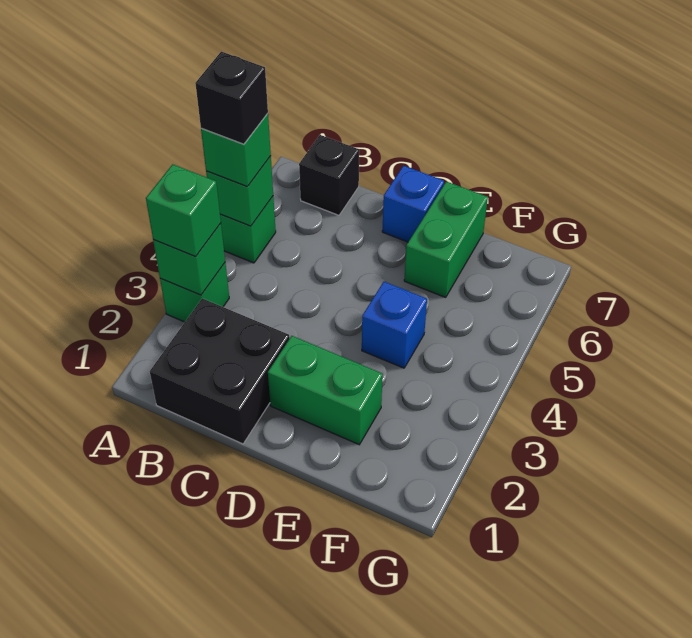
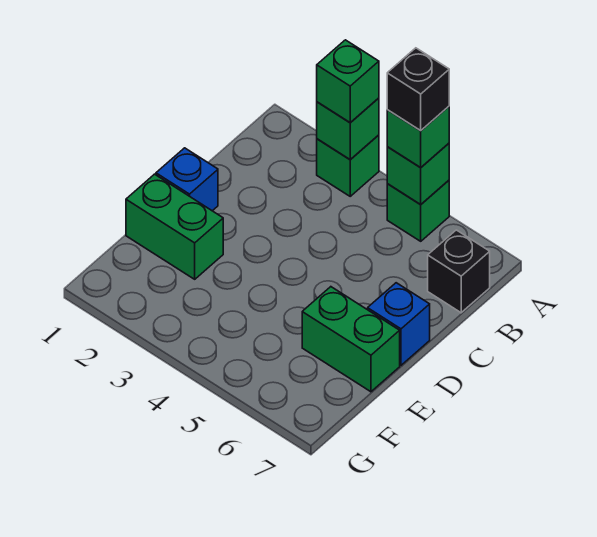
black brick B1:C2 level 1 -> none
green brick D2:E2 level 1 -> green brick E1:E2 level 1
blue brick E4 level 1 -> blue brick D1 level 1

